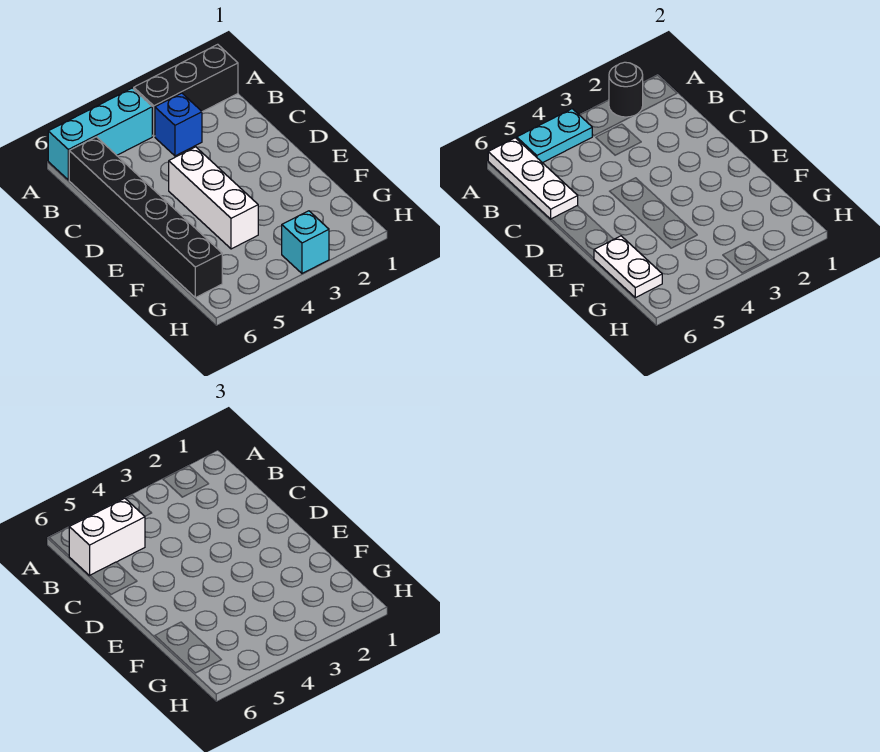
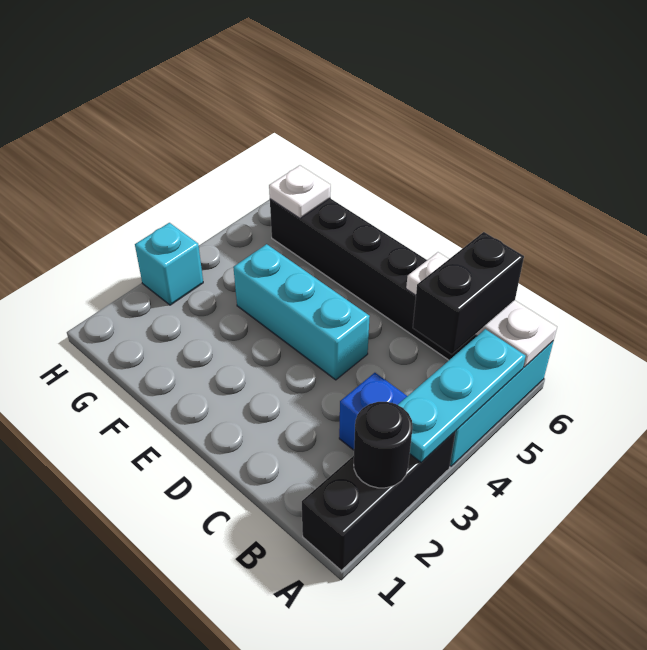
cyan plate A4:A5 level 2 -> cyan plate A3:A5 level 2
white brick B5:B6 level 3 -> black brick B5:B6 level 3
white brick D4:F4 level 1 -> cyan brick D4:F4 level 1
white plate F6:G6 level 2 -> white plate G6 level 2

